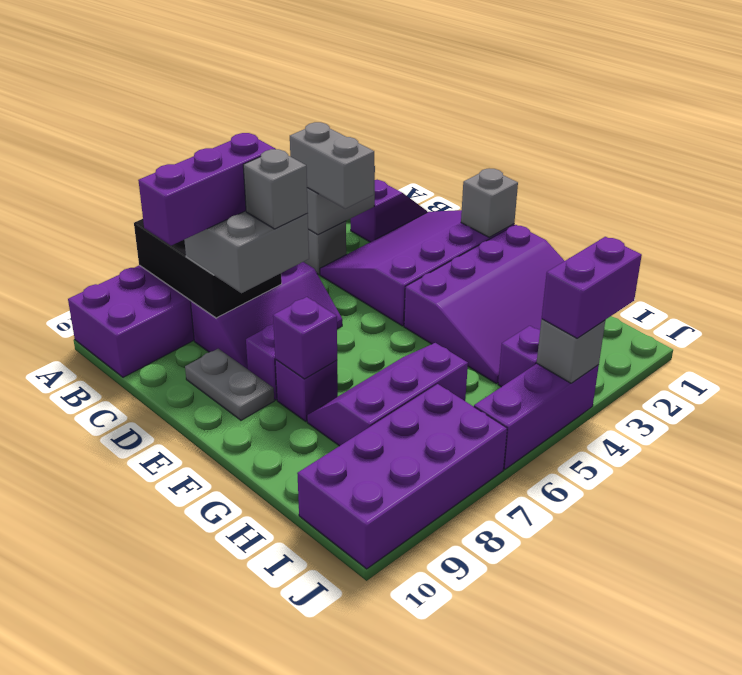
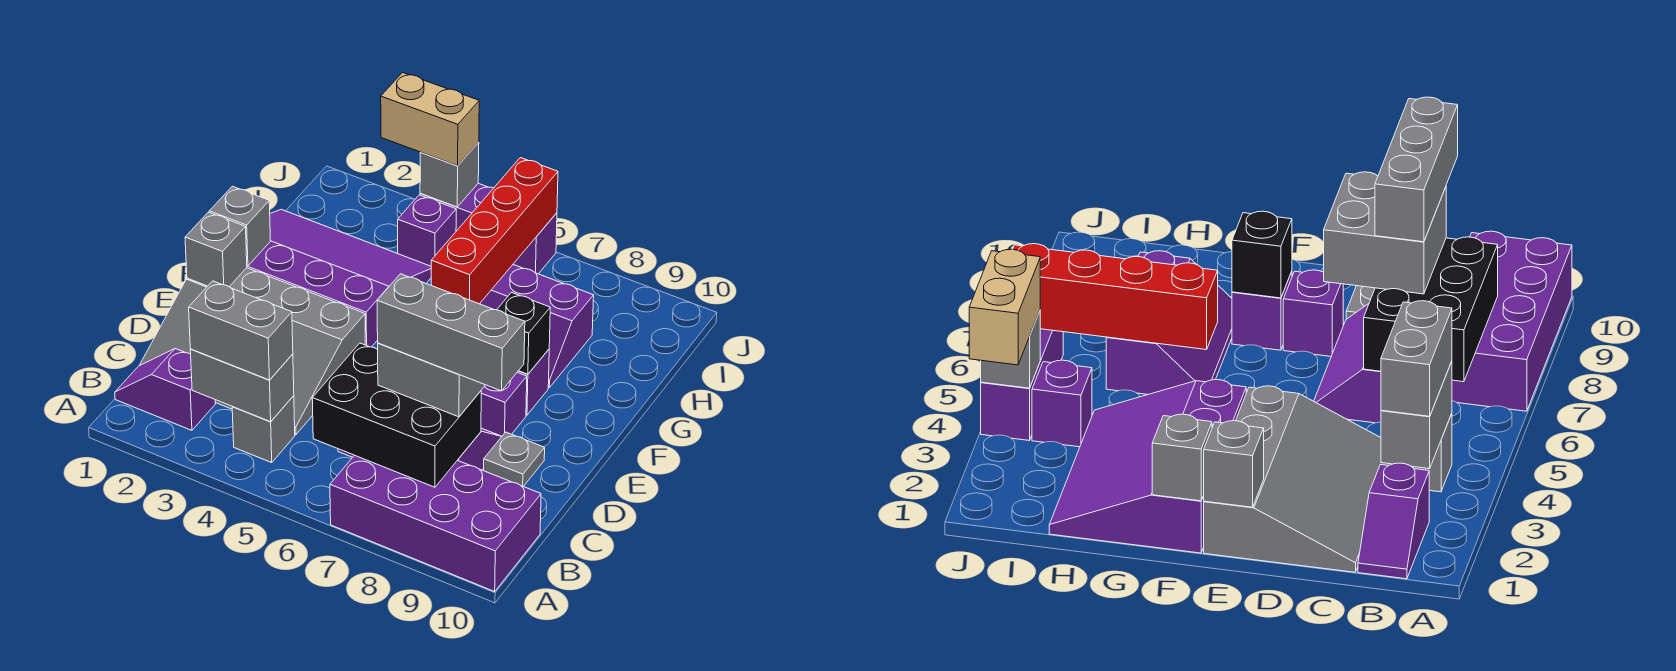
black brick A7:C8 level 2 -> black brick B6:C8 level 2
grey brick B4:C4 level 3 -> grey brick B3:B4 level 3
purple slope C1:E4 level 1 top E -> grey slope C1:E4 level 1 top E
purple brick C7:C9 level 4 -> grey brick C7:C9 level 4
grey brick D7 level 4 -> grey brick F1 level 2
grey plate D9:E9 level 1 -> grey plate D9 level 1
purple brick F8 level 2 -> black brick F8 level 2
none -> red brick G6:J6 level 2
purple brick I7:J10 level 1 -> none
purple brick J3:J4 level 3 -> tan brick J3:J4 level 3

